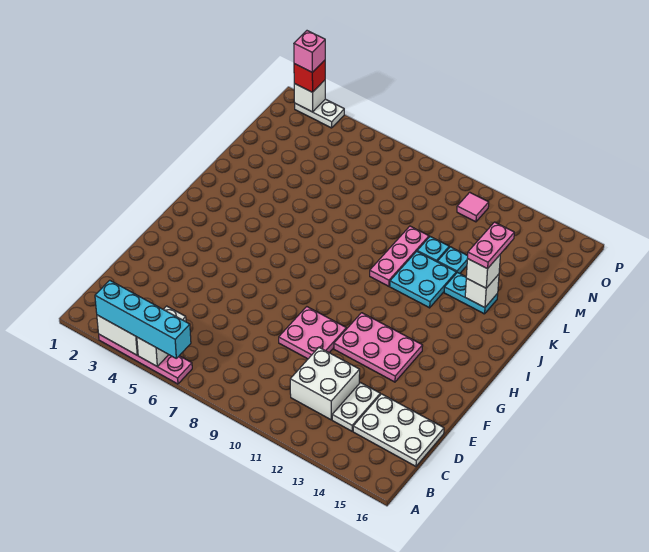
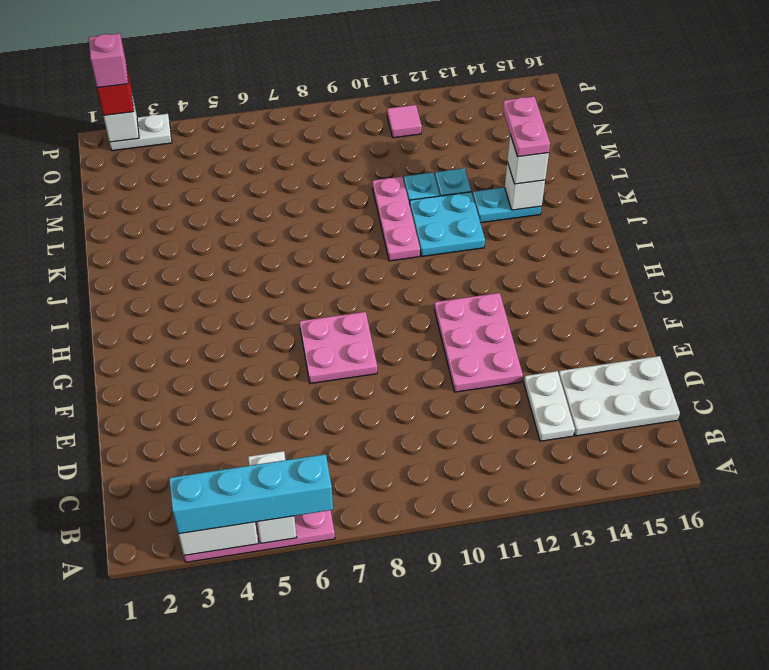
white brick C11:D12 level 1 -> none
pink plate E9:F10 level 1 -> pink plate F7:G8 level 1
pink plate F11:G13 level 1 -> pink plate E11:G12 level 1

